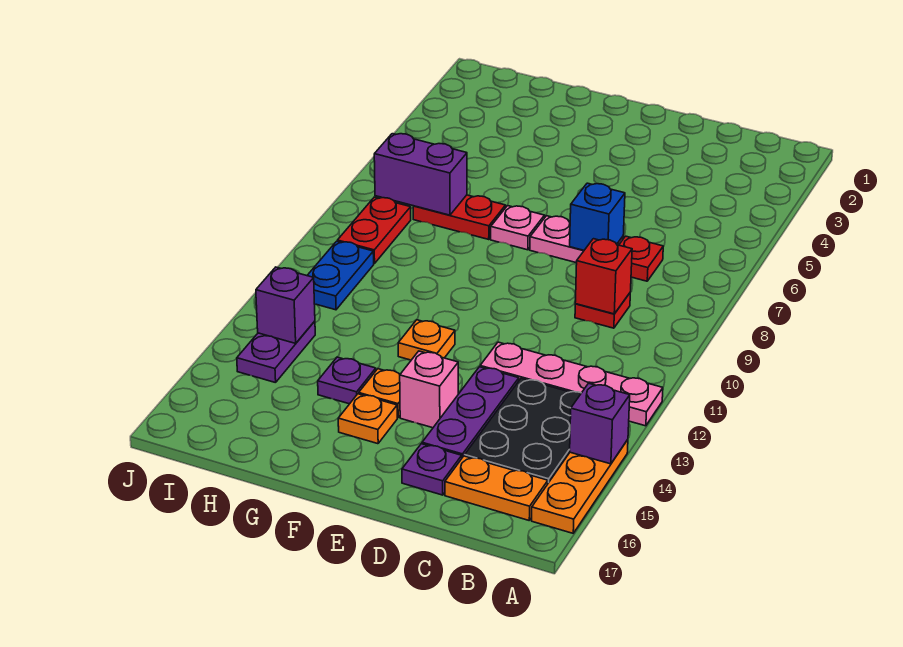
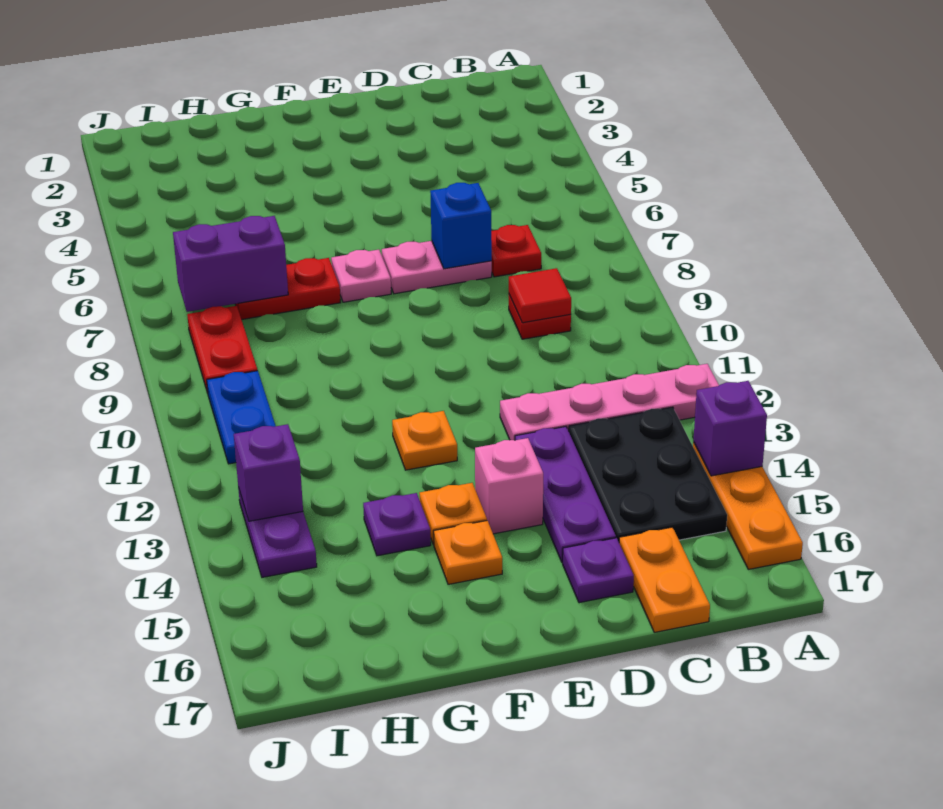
orange plate B16:C16 level 1 -> orange plate C16:C17 level 1
red brick C9 level 2 -> red tile C9 level 2

